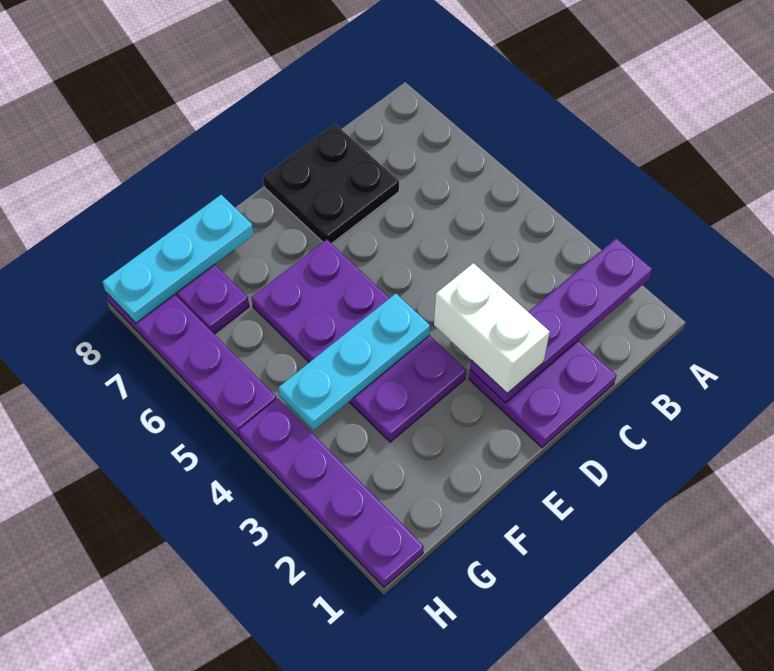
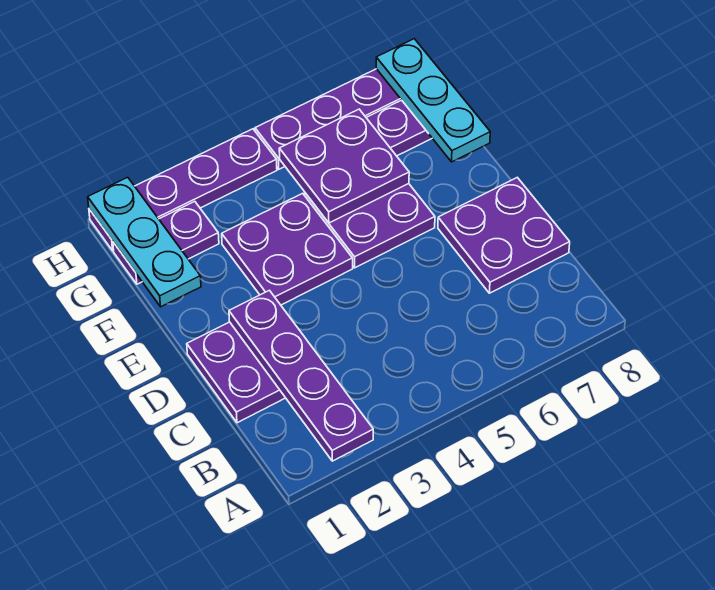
black plate C7:D8 level 1 -> purple plate C7:D8 level 1
white brick D2:D3 level 3 -> none
cyan plate E4:G4 level 2 -> cyan plate F1:H1 level 2
none -> purple plate F5:G6 level 2
none -> purple plate G1:G2 level 1

